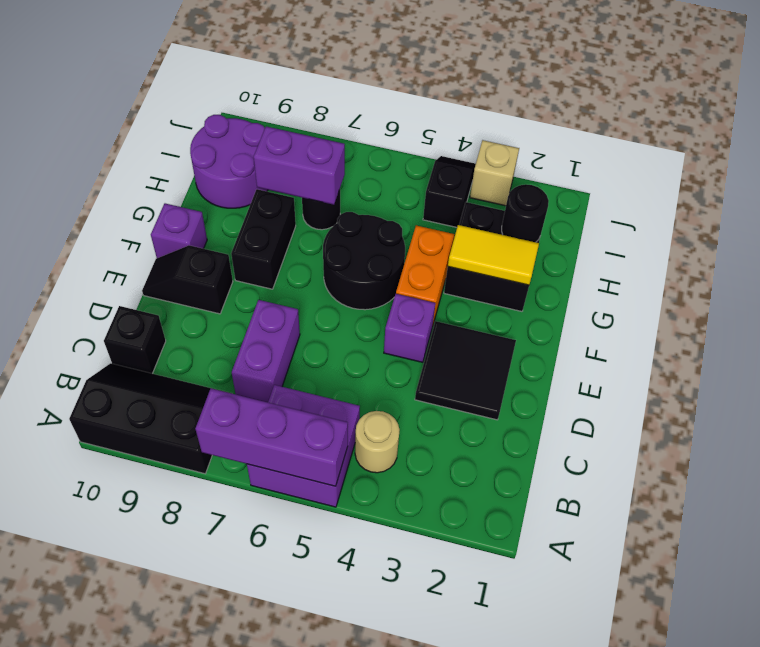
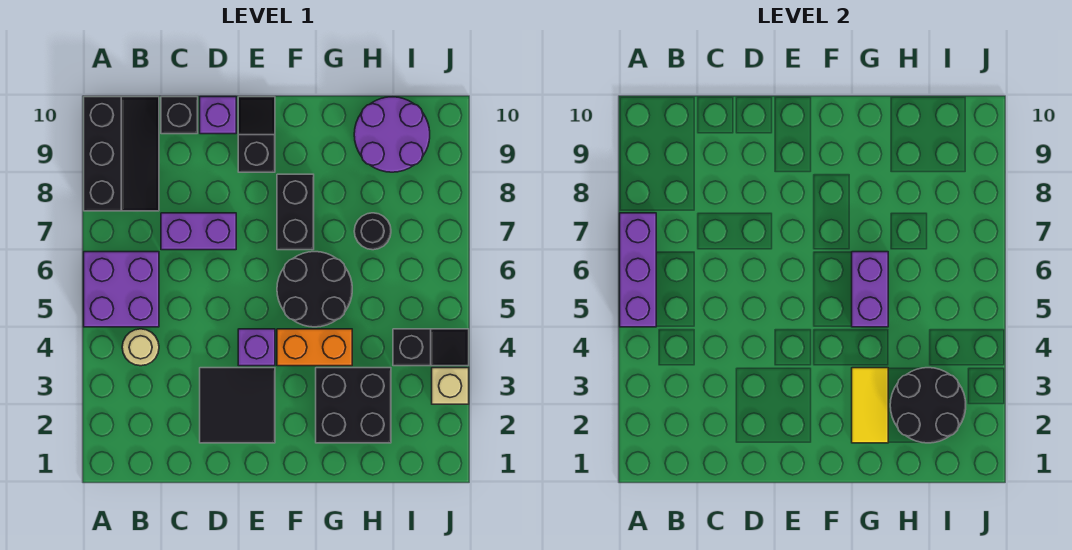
black brick F8:G8 level 1 -> black brick F7:F8 level 1
purple brick F10 level 1 -> purple brick D10 level 1
black round brick H2 level 2 -> black round brick H2:I3 level 2
purple brick H7:H8 level 2 -> purple brick G5:G6 level 2

